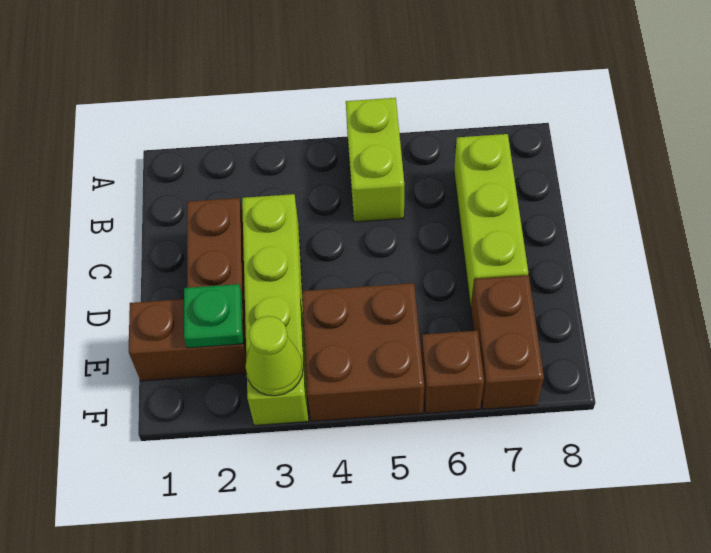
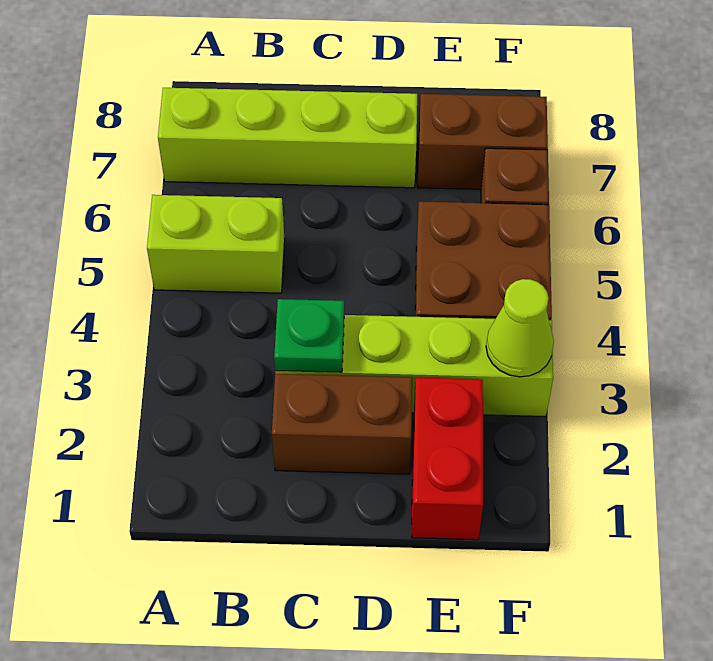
lime brick B7:D7 level 1 -> lime brick A7:D7 level 1
brown brick E1:E2 level 1 -> red brick E1:E2 level 1
green plate E2 level 2 -> green plate C3 level 2

